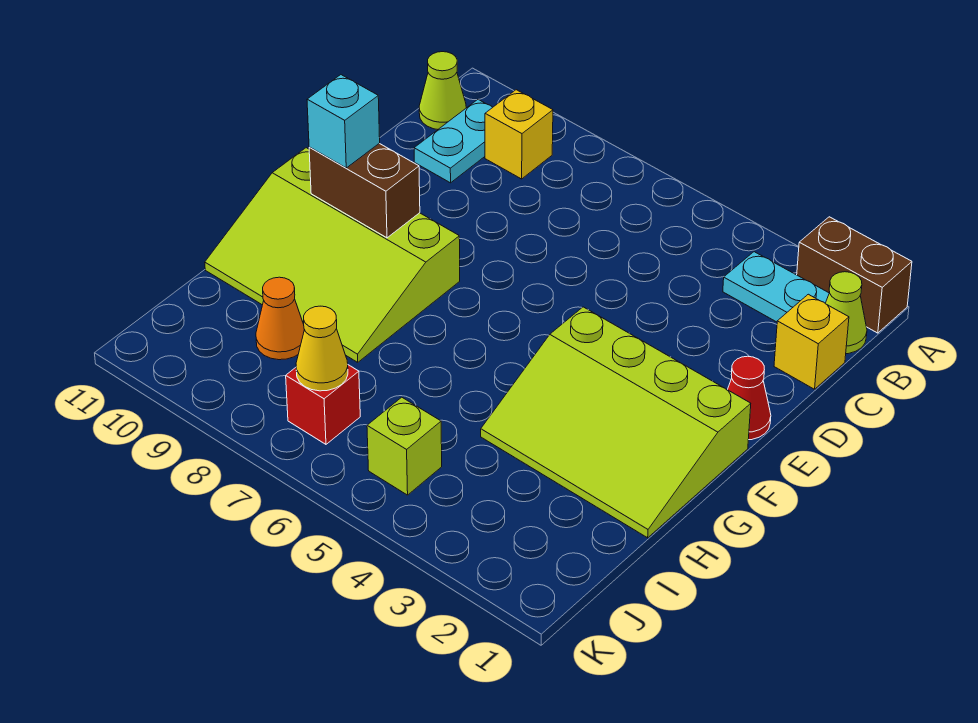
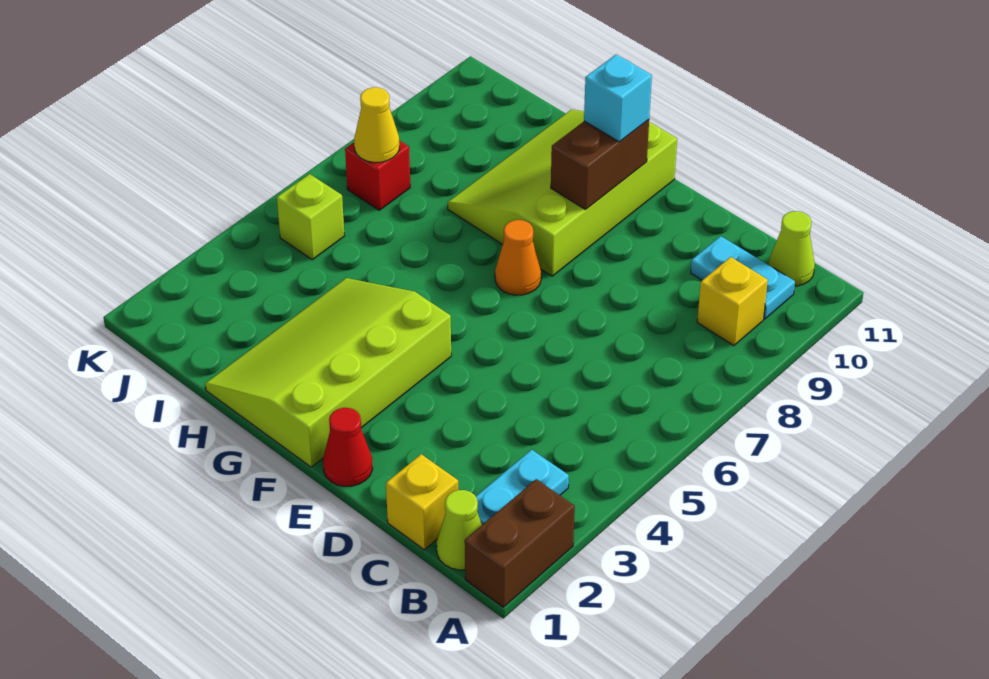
orange cone I9 level 1 -> orange cone F7 level 1

